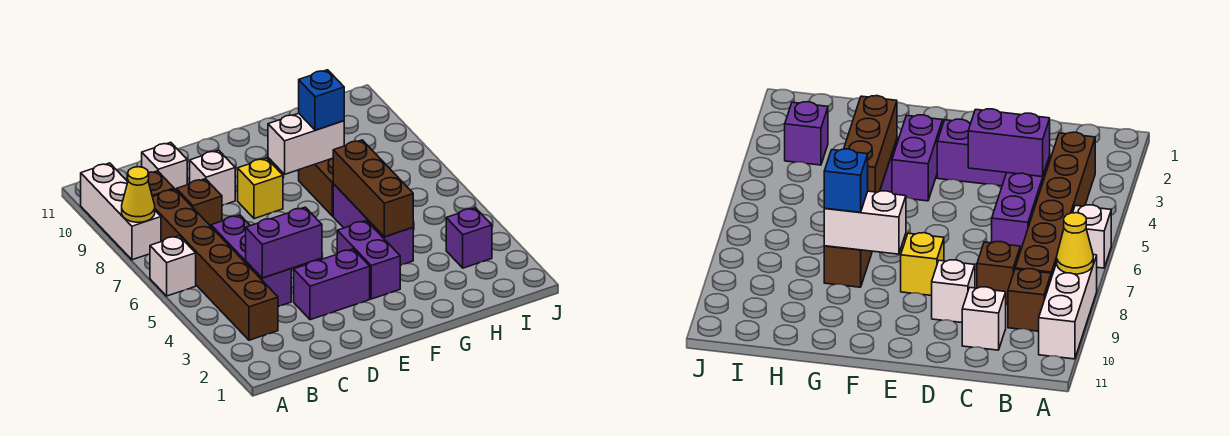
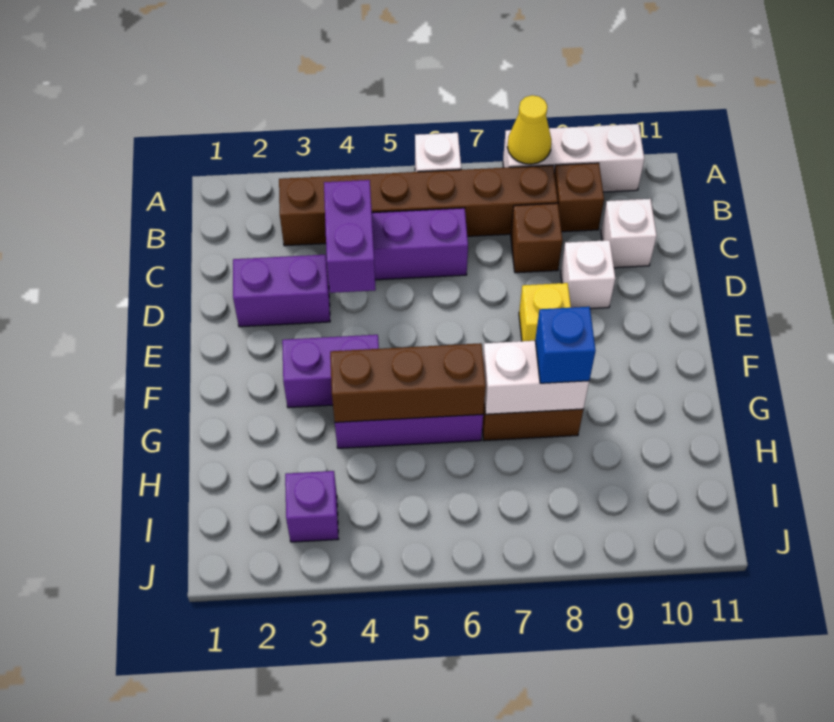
purple brick D3:E3 level 1 -> purple brick D2:D3 level 1
white brick F8:G8 level 2 -> white brick G7:G8 level 2

